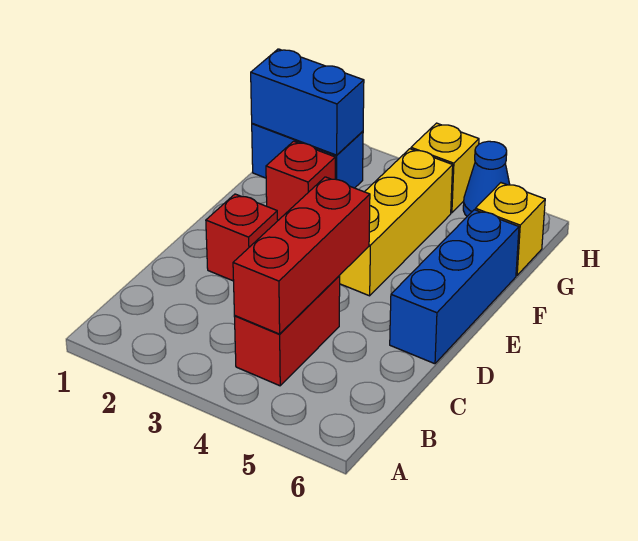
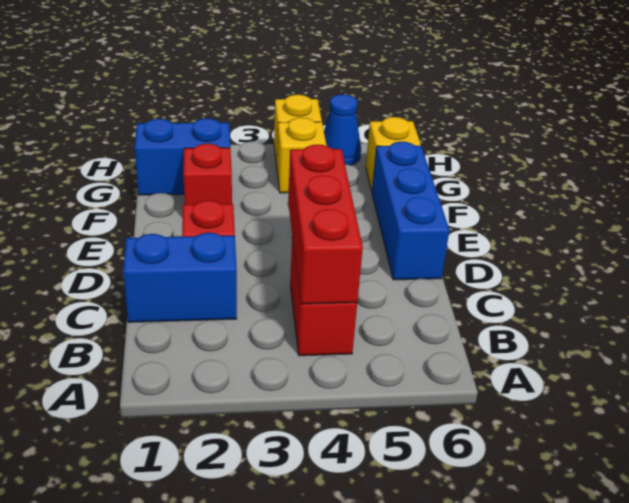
yellow brick E4:G4 level 1 -> yellow brick G4 level 1
blue brick G1:G2 level 2 -> blue brick C1:C2 level 1

